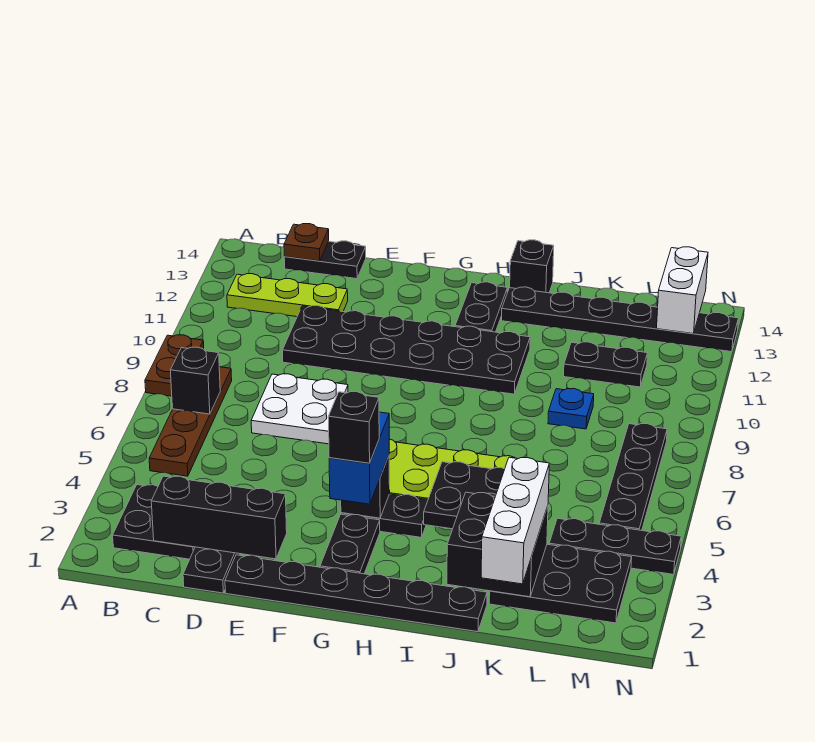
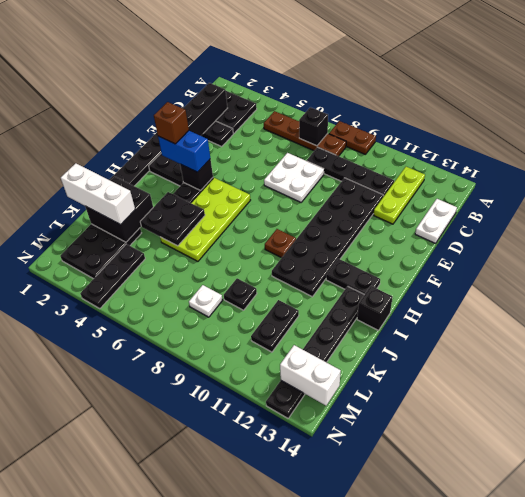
black plate C14:D14 level 1 -> white plate C14:D14 level 1
brown plate C14 level 2 -> brown plate H9 level 1
black brick G3 level 4 -> brown brick G3 level 4
blue plate K9 level 1 -> black plate K9 level 1
none -> white plate L8 level 1
black plate M5:M8 level 1 -> black plate C8:C11 level 1

